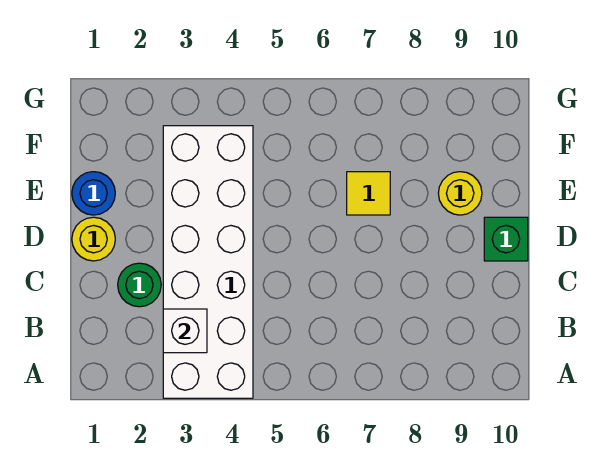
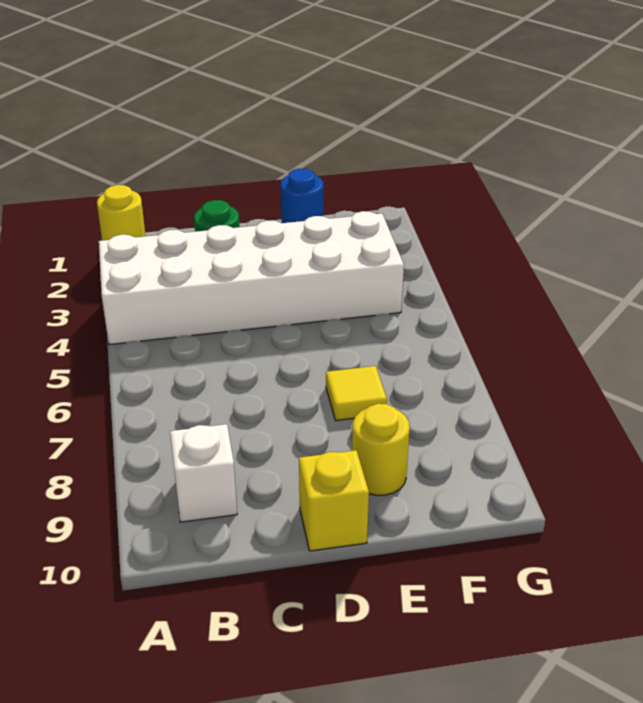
white brick B3 level 2 -> white brick B9 level 1
yellow round brick D1 level 1 -> yellow round brick A1 level 1
green brick D10 level 1 -> yellow brick D10 level 1

